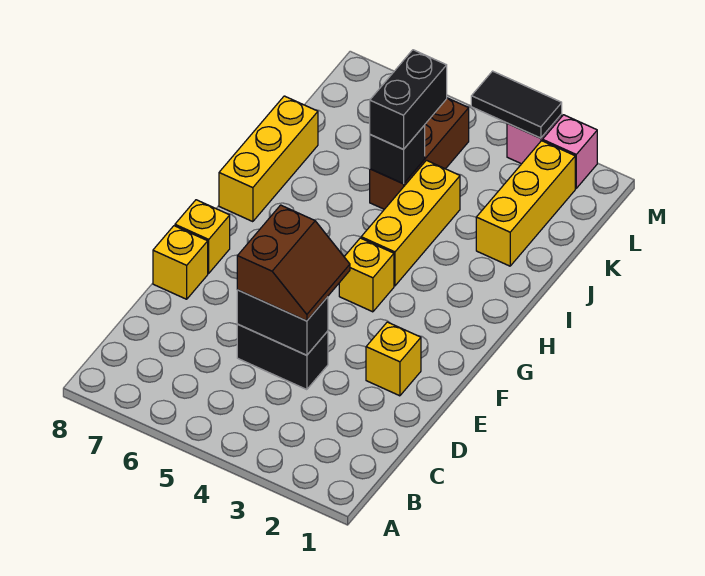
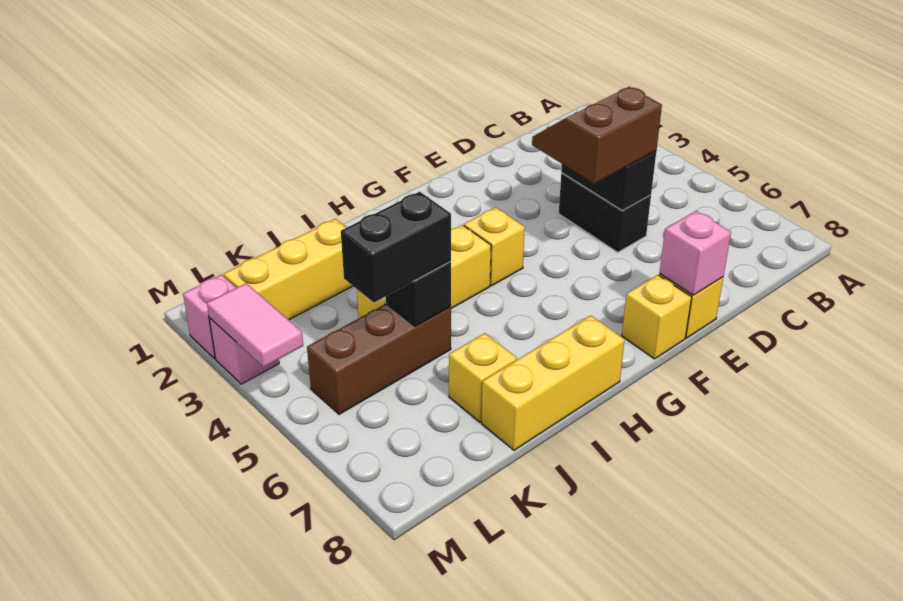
yellow brick E2 level 1 -> yellow brick J7 level 1
none -> pink brick E8 level 2
black tile M3:M4 level 2 -> pink tile M3:M4 level 2

